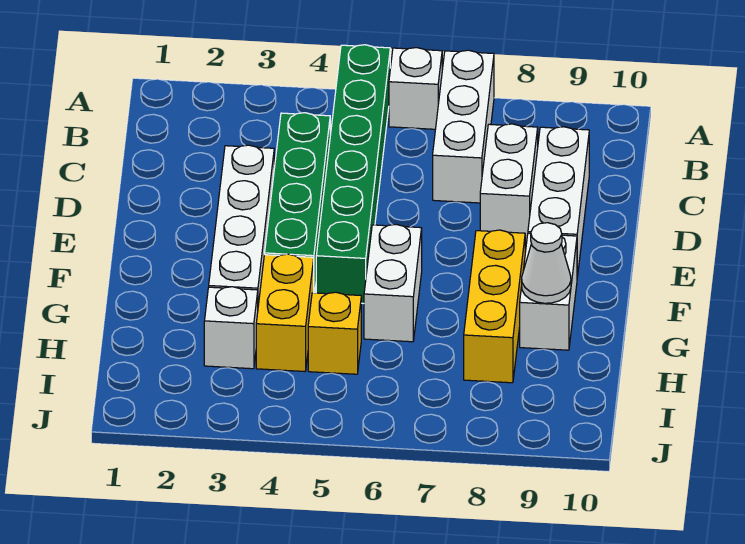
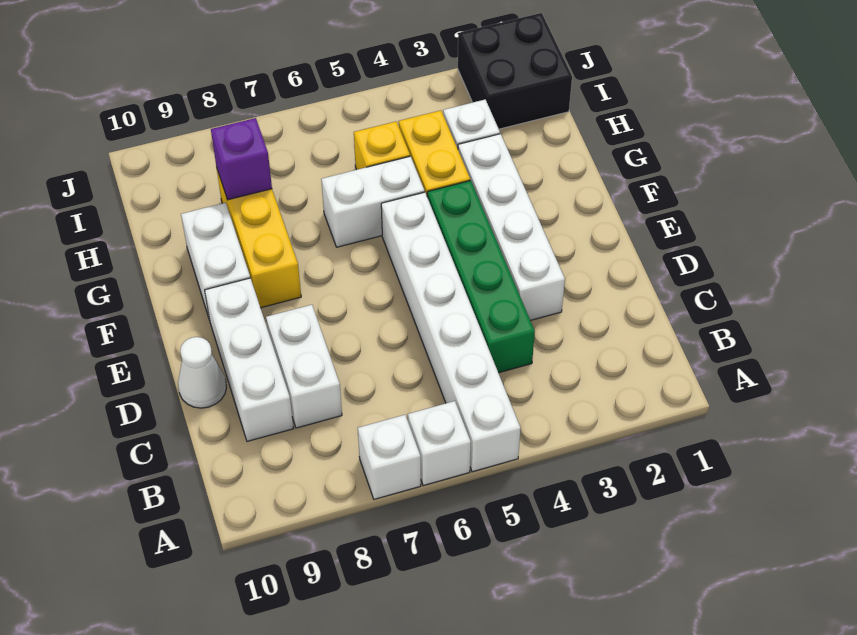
green brick A5:F5 level 1 -> white brick A5:F5 level 1
white brick A7:C7 level 1 -> white brick A7 level 1
white brick F6:G6 level 1 -> white brick G5:G6 level 1
white cone G9 level 2 -> white cone D10 level 1
none -> purple brick H8 level 2
none -> black brick I1:J2 level 1

